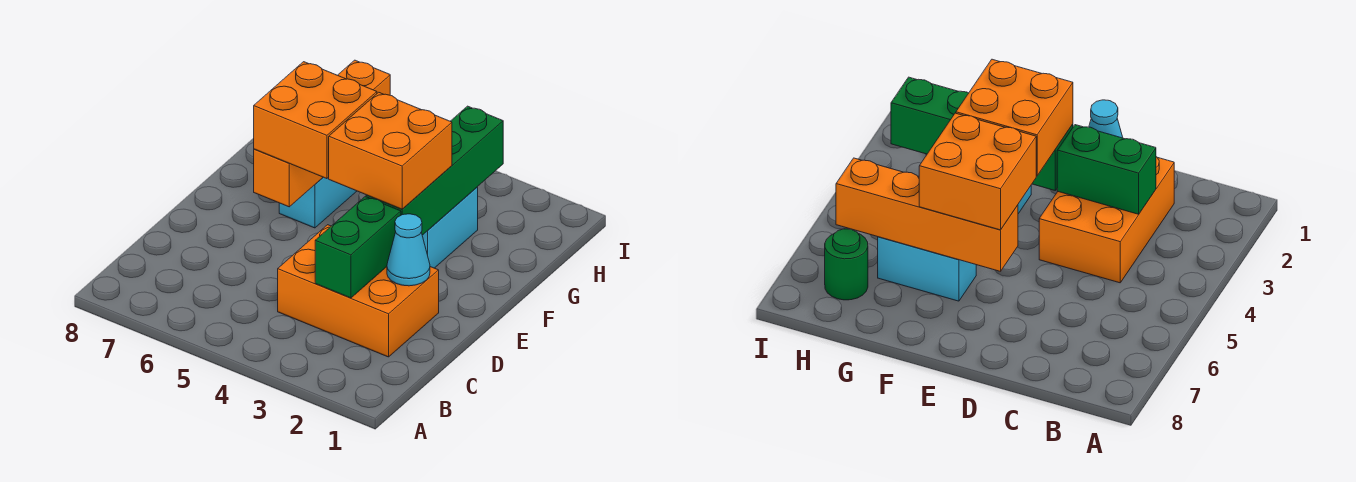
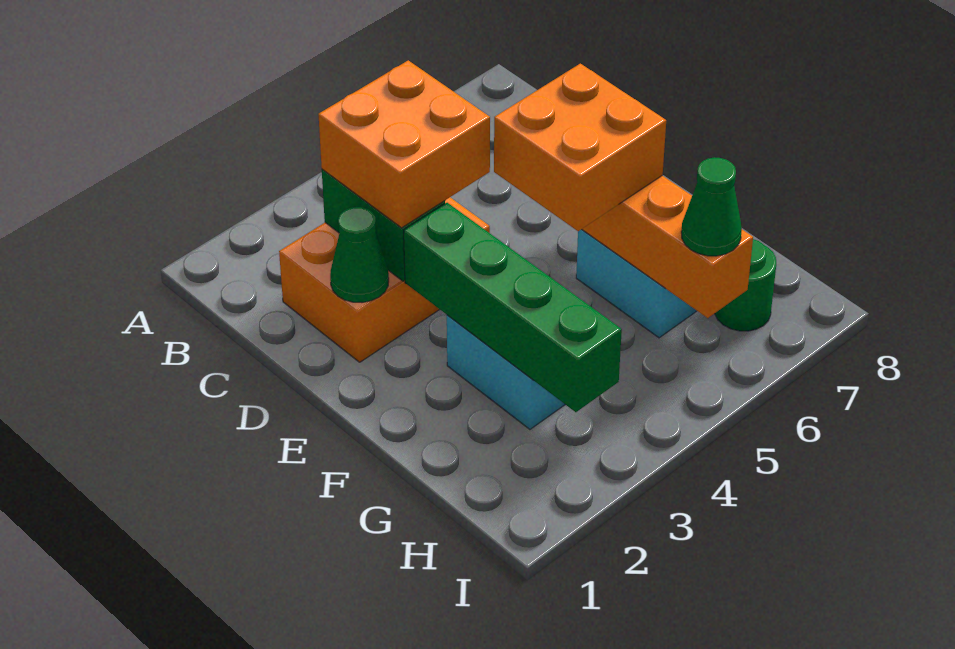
cyan cone D2 level 2 -> green cone D2 level 2
orange brick E3:F4 level 3 -> orange brick C3:D4 level 3
none -> green cone H6 level 3

